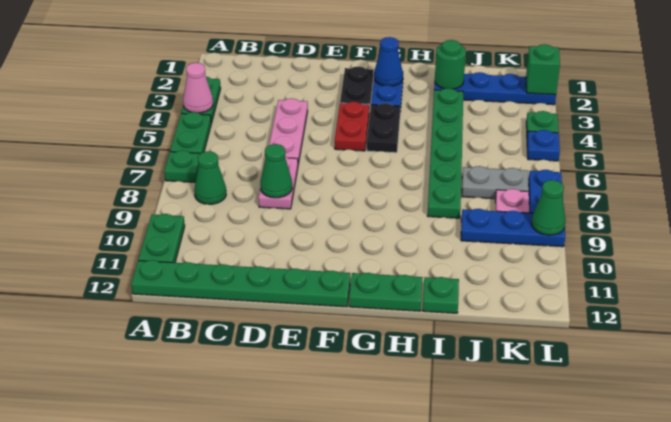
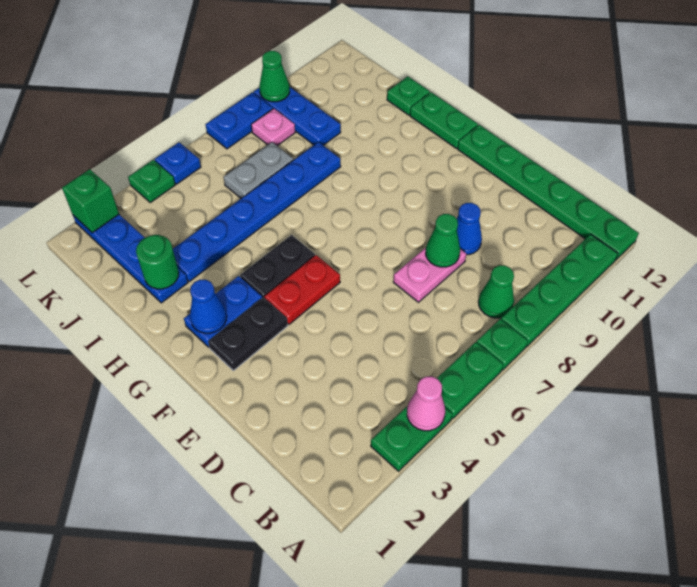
green plate A10:A11 level 1 -> green plate A8:A11 level 1
pink plate D4:D6 level 1 -> none
none -> blue cone D9 level 1
green plate I3:I8 level 1 -> blue plate I3:I8 level 1
grey plate J7:K7 level 1 -> grey plate J6:J7 level 1

